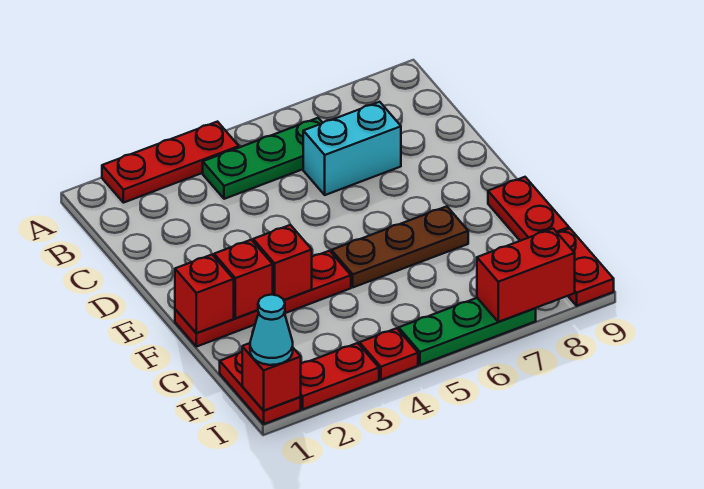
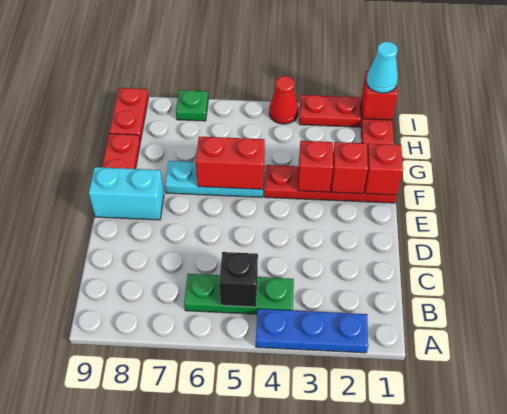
red plate A2:A4 level 1 -> blue plate A2:A4 level 1
none -> black brick B5 level 2
cyan brick C6:C7 level 1 -> cyan brick E8:E9 level 1
brown plate F5:F7 level 1 -> cyan plate F5:F7 level 1
red plate I4 level 1 -> red cone I4 level 1
green plate I5:I7 level 1 -> green plate I7 level 1
red brick I7:I8 level 2 -> red brick F5:F6 level 2

